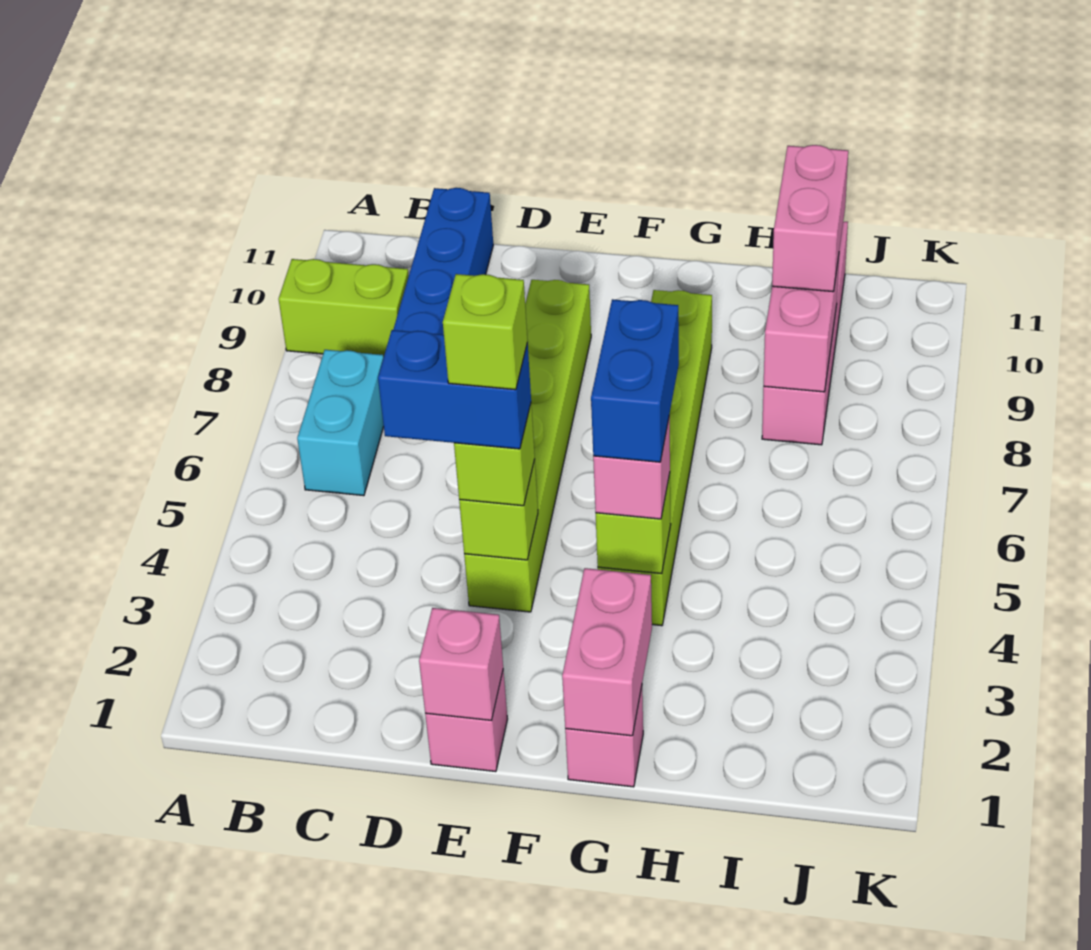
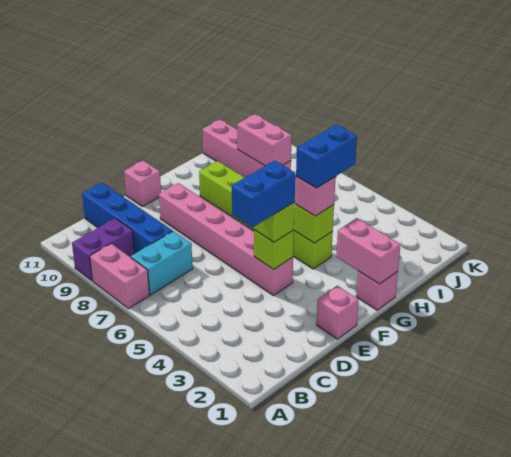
lime brick A9:B9 level 1 -> purple brick A9:B9 level 1
cyan brick B6:B7 level 1 -> cyan brick B7:C7 level 1
pink brick E1 level 2 -> pink brick E11 level 1
lime brick E4:E9 level 1 -> pink brick E4:E9 level 1
lime brick E4 level 5 -> none
blue brick G4:G5 level 4 -> blue brick G4:H4 level 4
pink brick I9:I10 level 3 -> pink brick A7:A8 level 1

